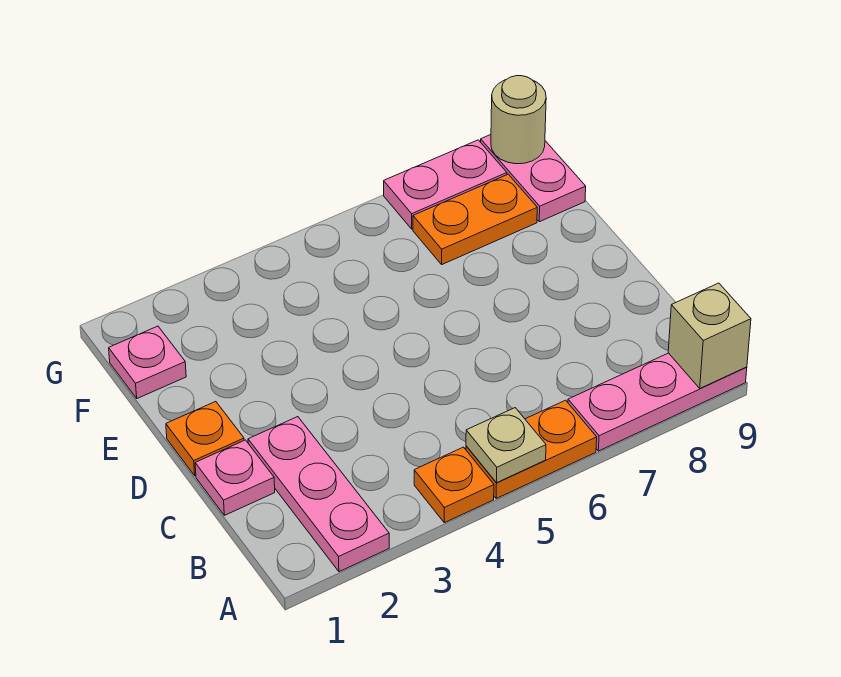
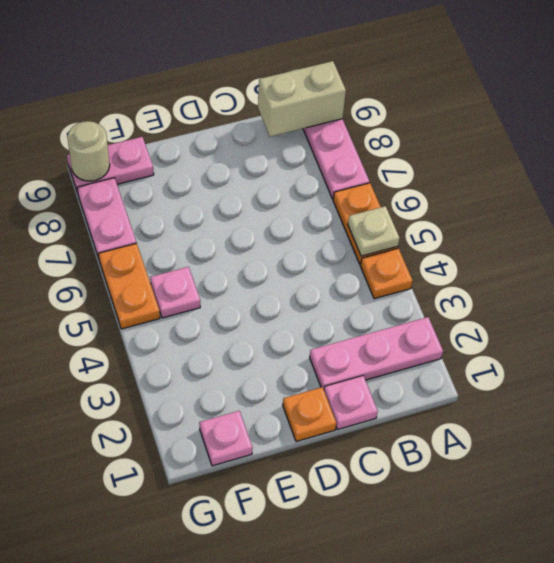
tan brick A9 level 2 -> tan brick A9:B9 level 2
none -> pink plate F5 level 1
orange plate F7:F8 level 1 -> orange plate G5:G6 level 1

